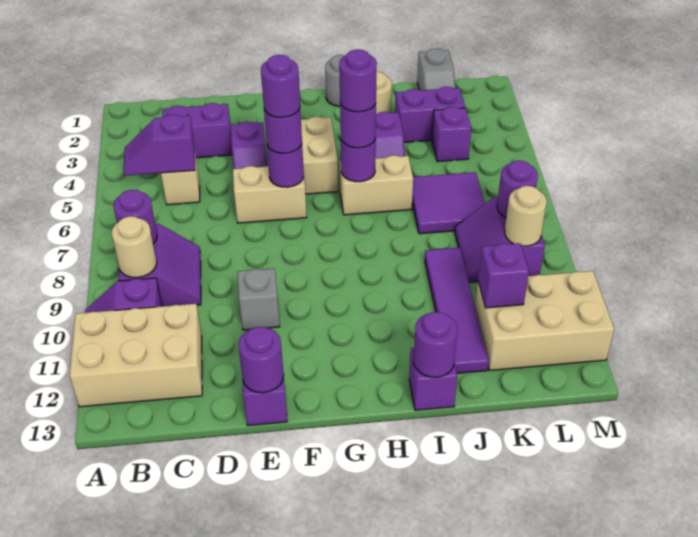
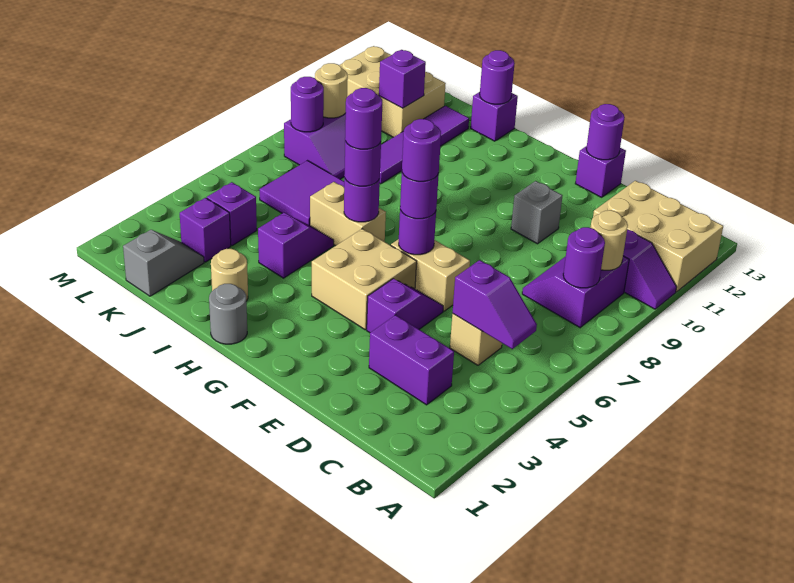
purple brick J3:K3 level 1 -> purple brick K3 level 1

